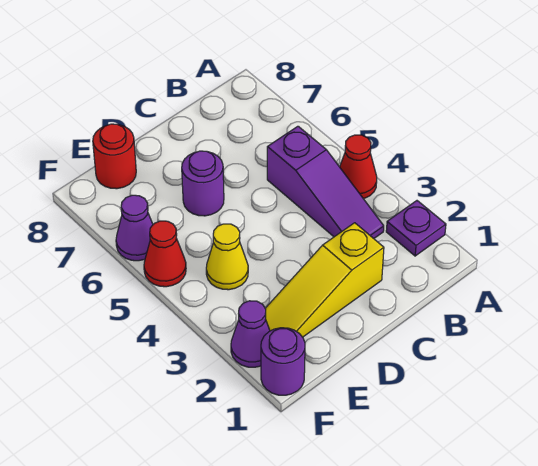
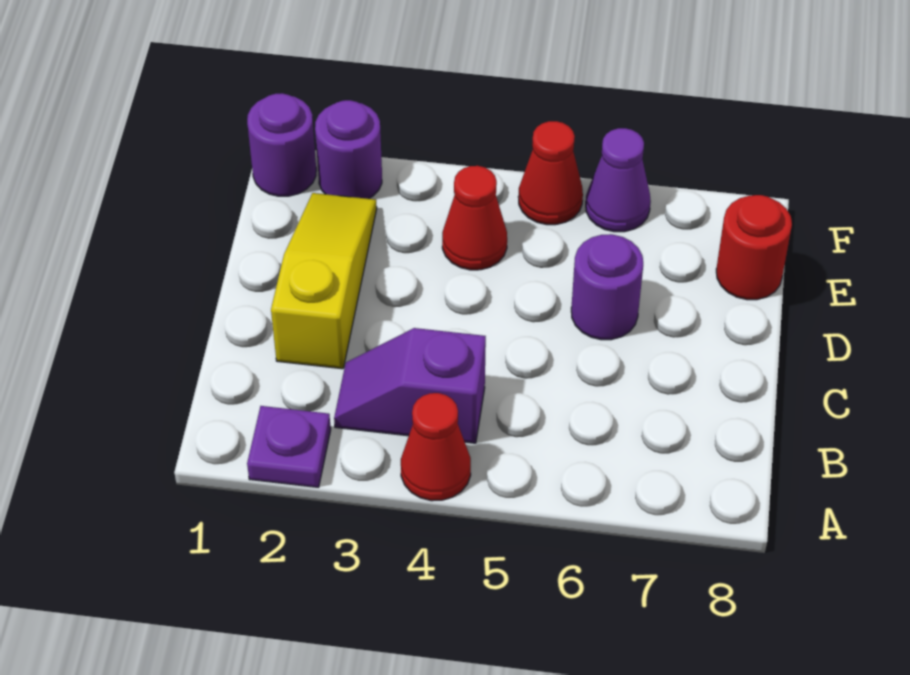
purple slope B3:B5 level 1 top 5 -> purple slope B3:B4 level 1 top 4
yellow cone E4 level 1 -> red cone E4 level 1
purple cone F2 level 1 -> purple round brick F2 level 1

